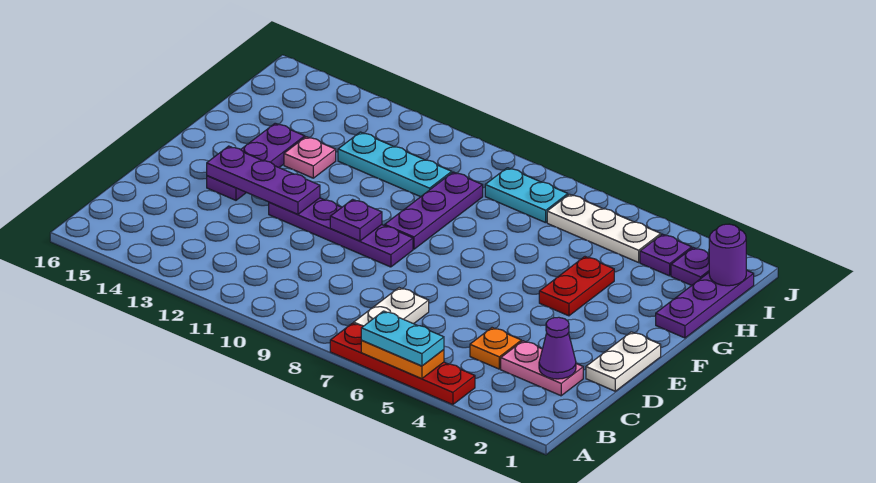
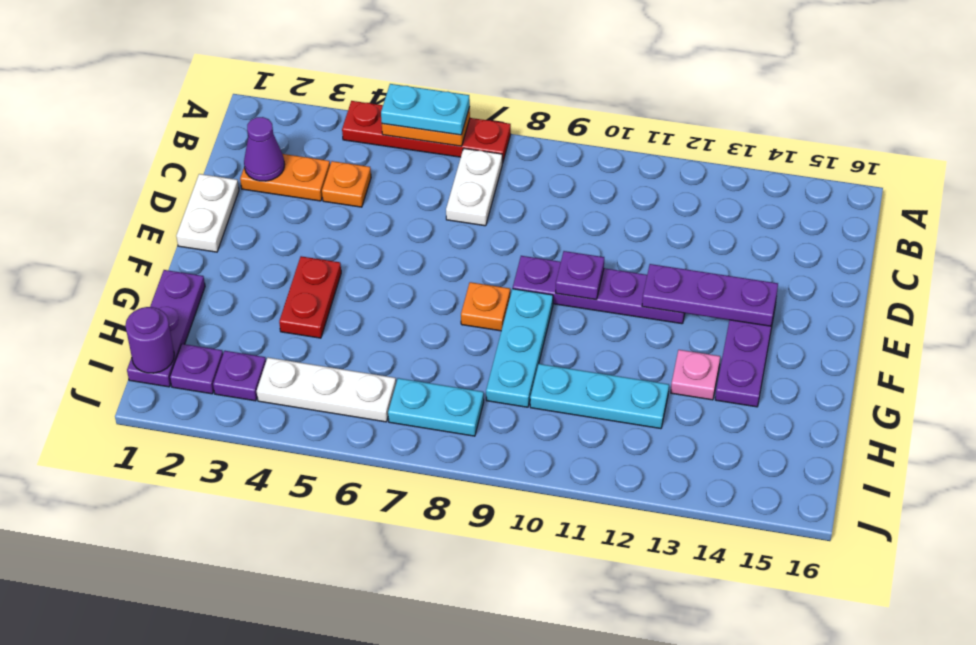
pink plate C2:C3 level 1 -> orange plate C2:C3 level 1
none -> orange plate F8 level 1
purple plate F9:H9 level 1 -> cyan plate F9:H9 level 1

